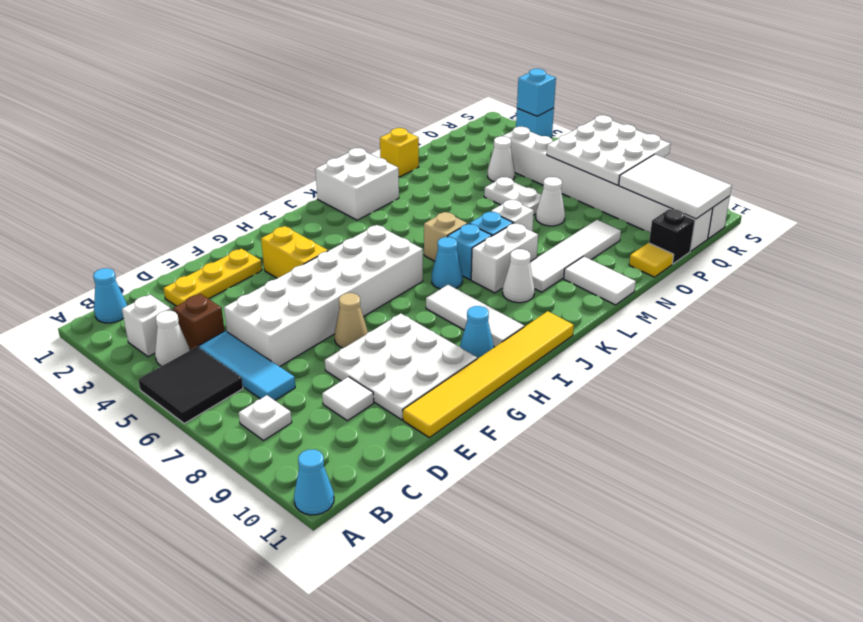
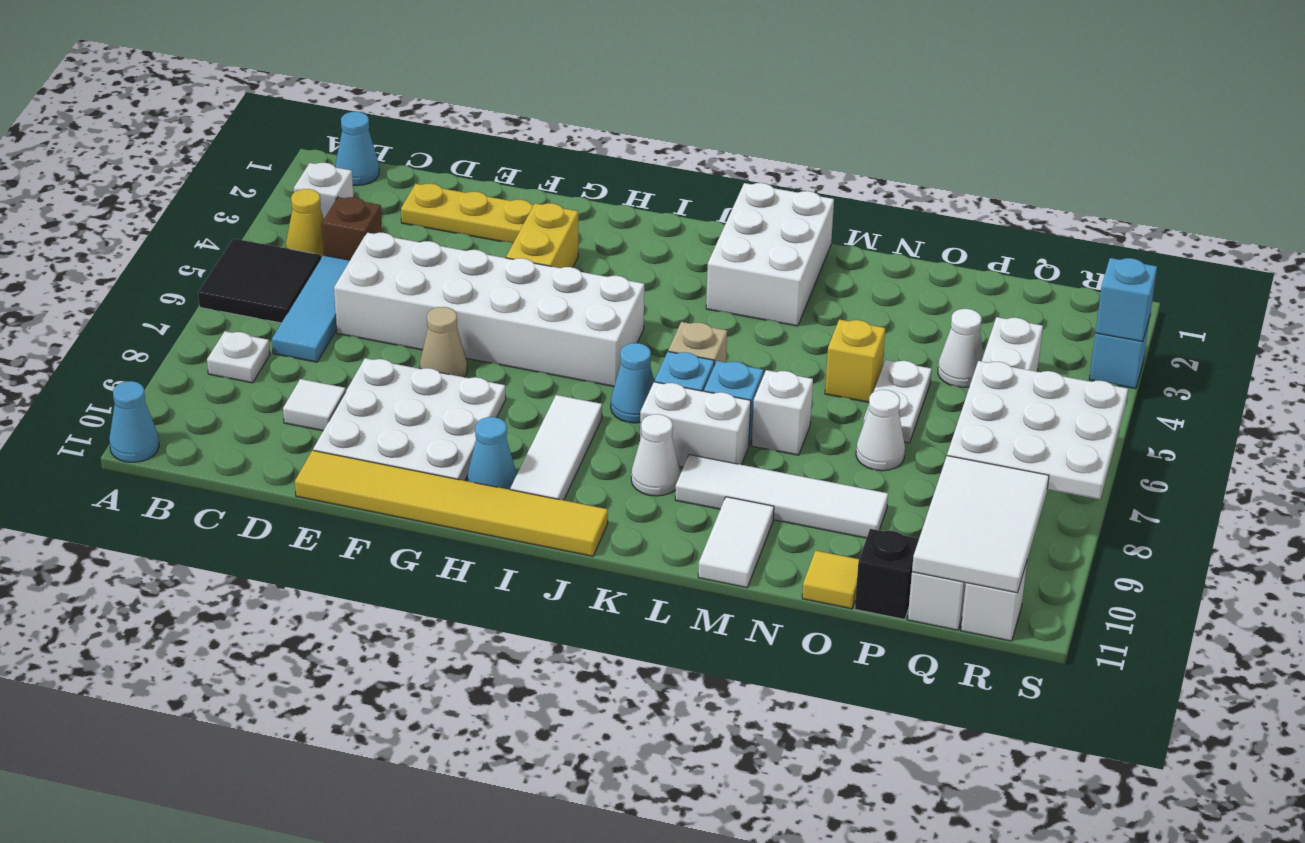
white cone B4 level 1 -> yellow cone B4 level 1
white brick K1:L2 level 1 -> white brick K1:L3 level 1
yellow brick N1 level 1 -> yellow brick N5 level 1

